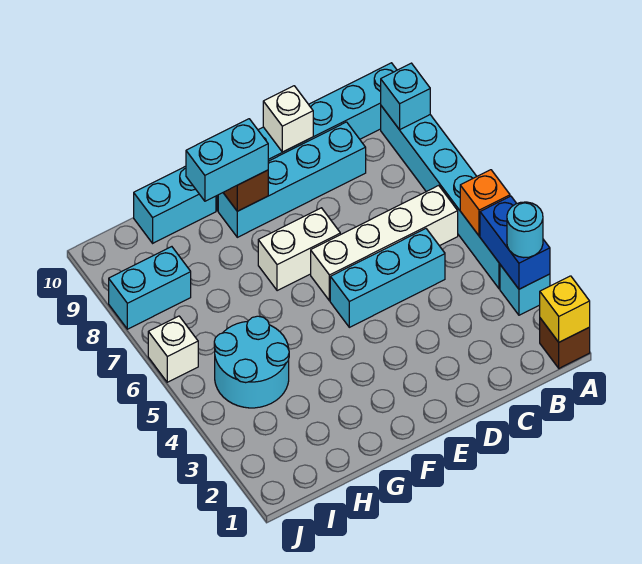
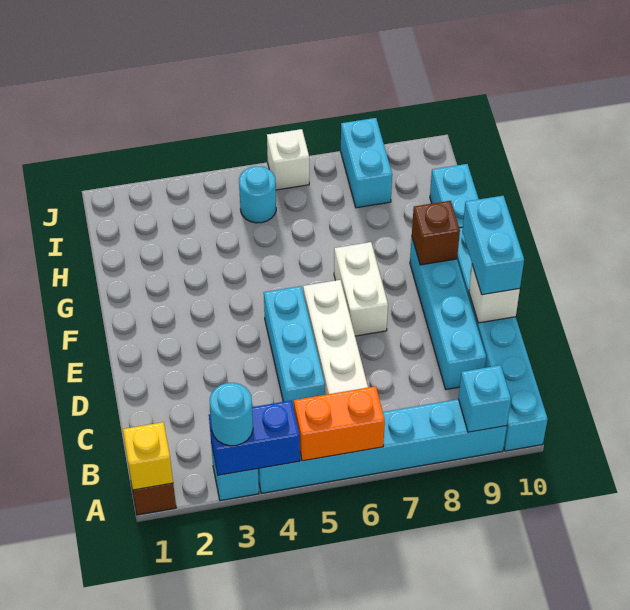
orange brick A5 level 2 -> orange brick A5:A6 level 2
cyan brick F9:G9 level 3 -> cyan brick D10:E10 level 3
cyan round brick H4:I5 level 1 -> cyan round brick I5 level 1

